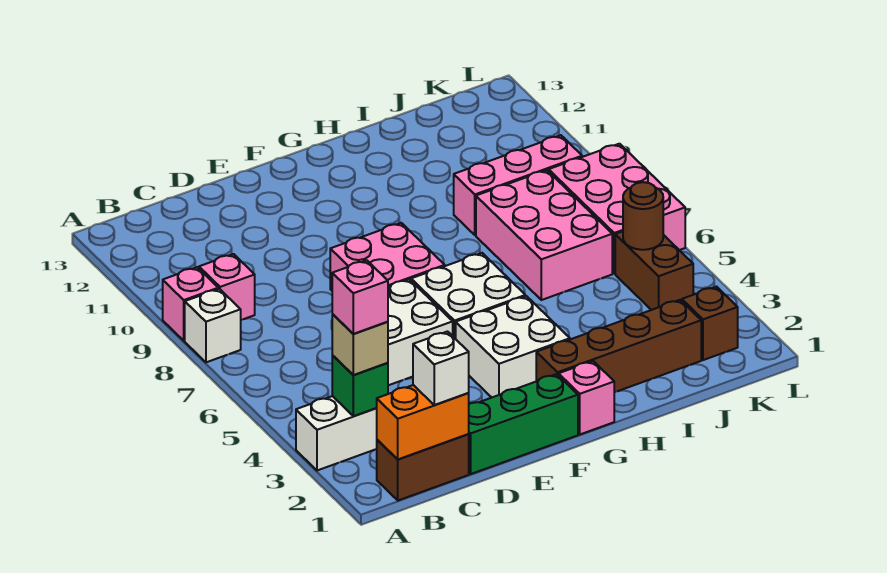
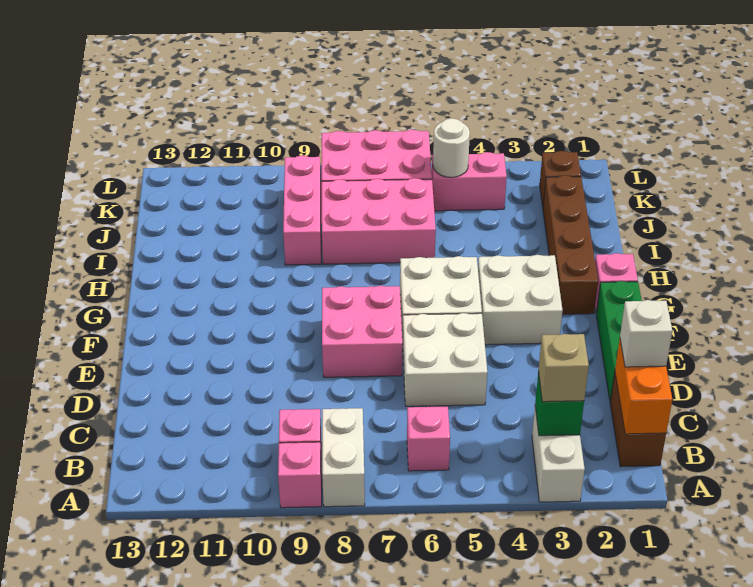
white brick A8 level 1 -> white brick A8:B8 level 1
pink brick B3 level 4 -> pink brick B6 level 1
brown brick K4:K5 level 1 -> pink brick K4:K5 level 1
brown round brick K5 level 2 -> white round brick K5 level 2

